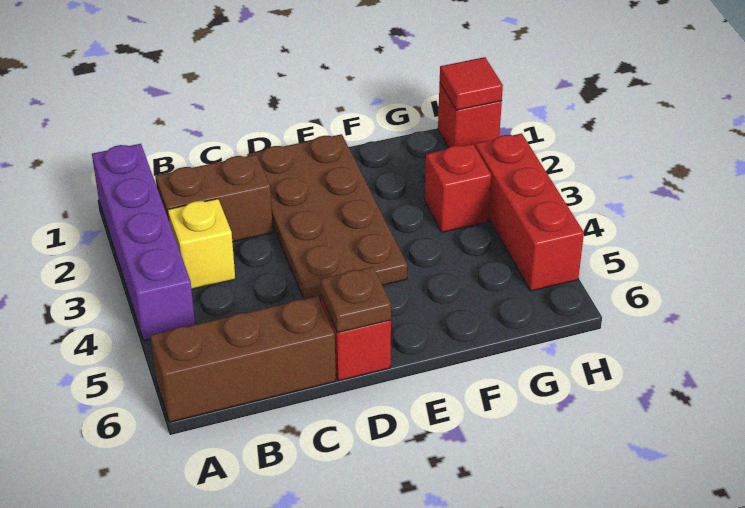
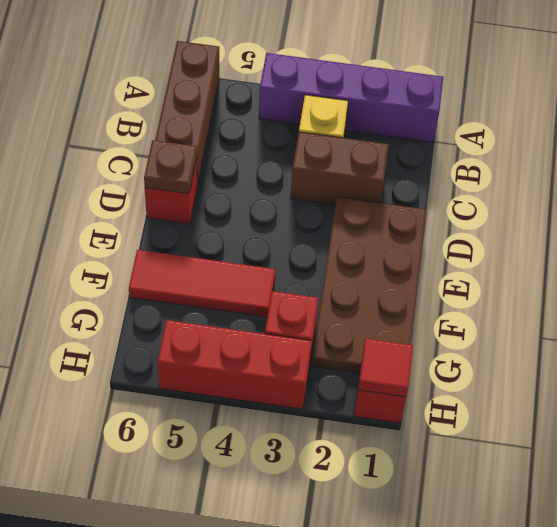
brown brick B2:C2 level 1 -> brown brick C2:C3 level 1
brown plate D1:E4 level 1 -> brown plate D1:G2 level 1
none -> red tile F4:F6 level 1

